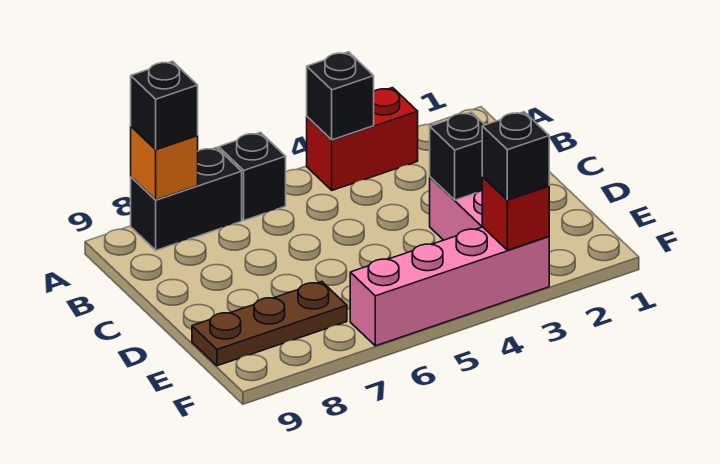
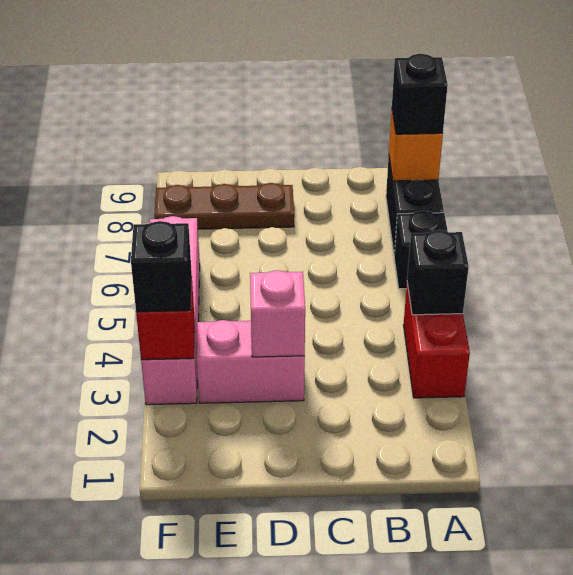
black brick D3 level 2 -> pink brick D3 level 2
brown plate E7:E9 level 1 -> brown plate D8:F8 level 1

